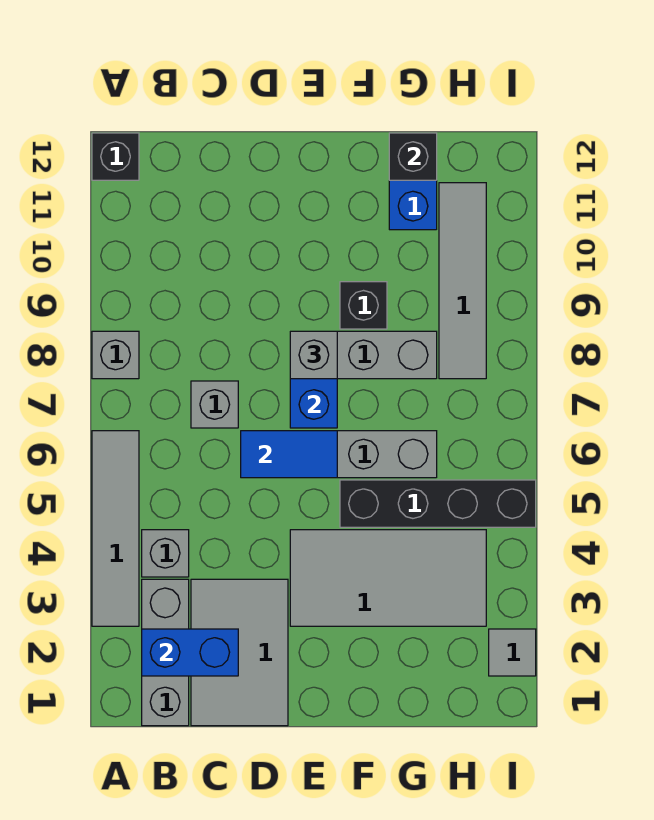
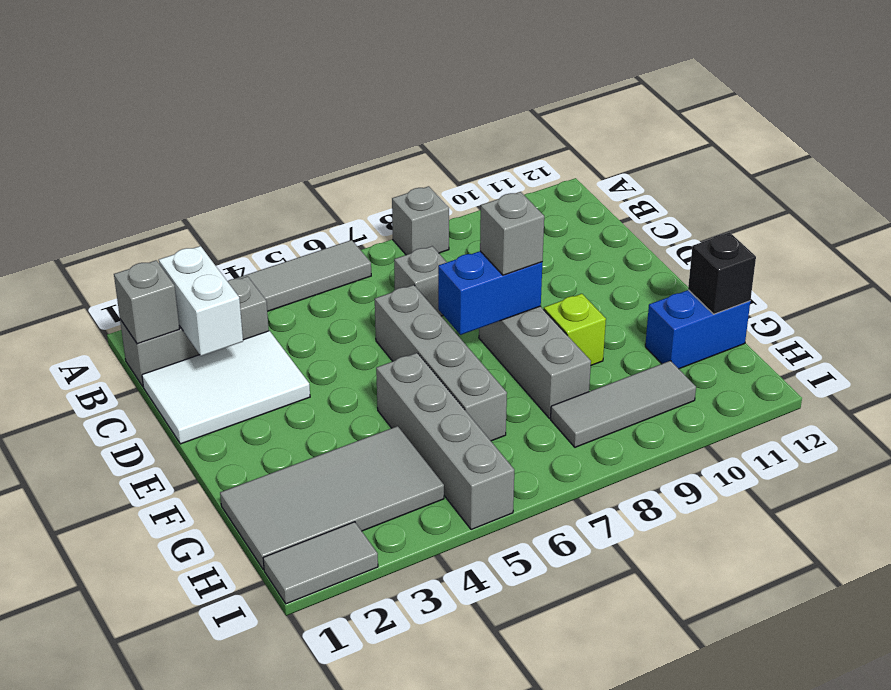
black brick A12 level 1 -> none
blue brick B2:C2 level 2 -> white brick B2:C2 level 2
grey brick B4 level 1 -> grey brick B1 level 2
grey tile C1:D3 level 1 -> white tile C1:D3 level 1
blue tile D6:E6 level 2 -> none
grey tile E3:H4 level 1 -> grey tile G1:H4 level 1
black brick F5:I5 level 1 -> grey brick F5:I5 level 1
black brick F9 level 1 -> lime brick F9 level 1
grey tile H8:H11 level 1 -> grey tile H8:H10 level 1
grey tile I2 level 1 -> grey tile I1:I2 level 1

